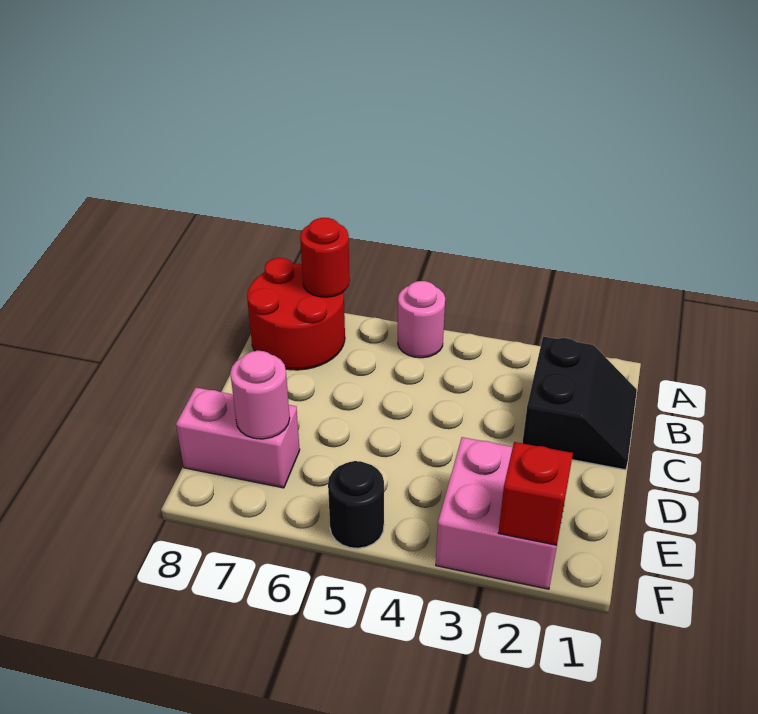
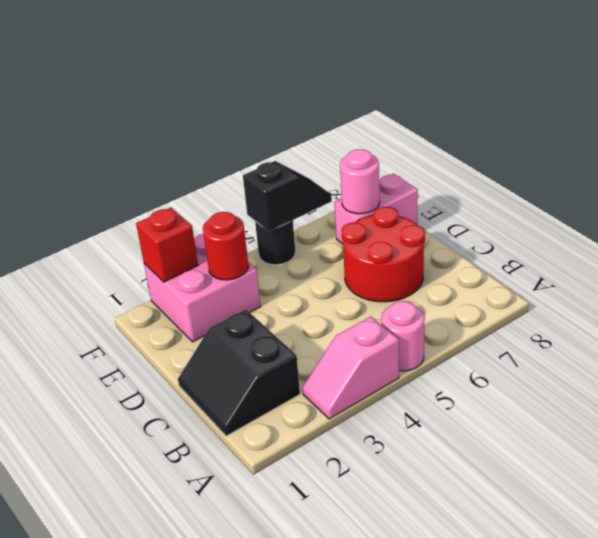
none -> pink slope A3:A4 level 1 top 4
red round brick A7:B8 level 1 -> red round brick C6:D7 level 1
red round brick A7 level 2 -> red round brick E3 level 2
none -> black slope F5:F6 level 2 top 5

